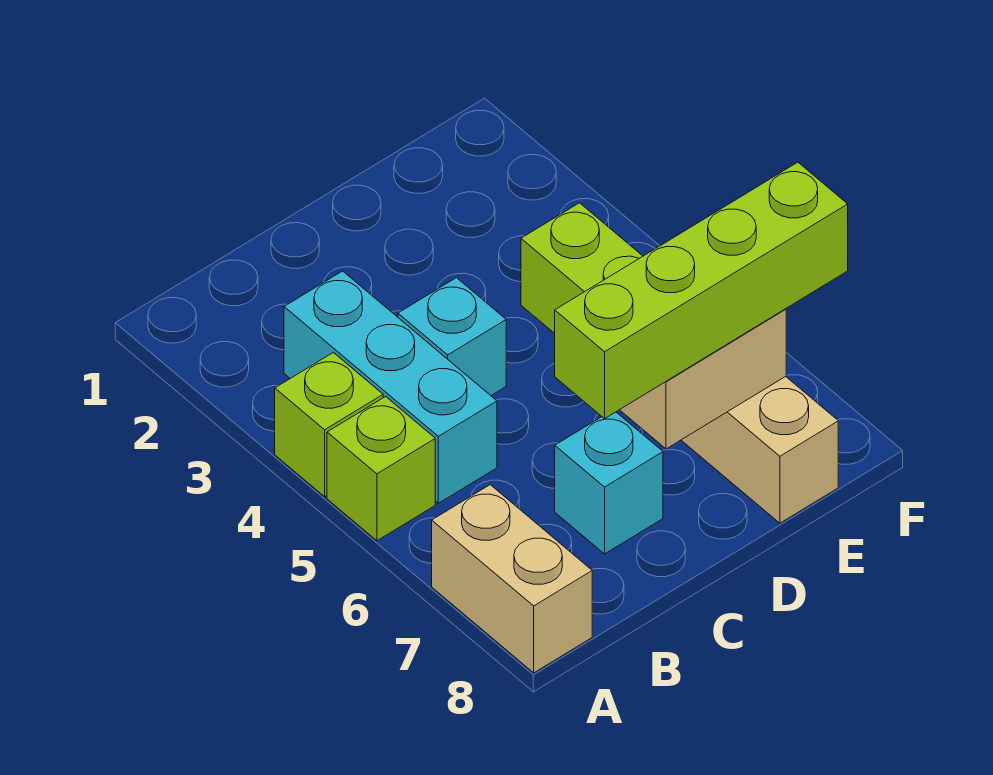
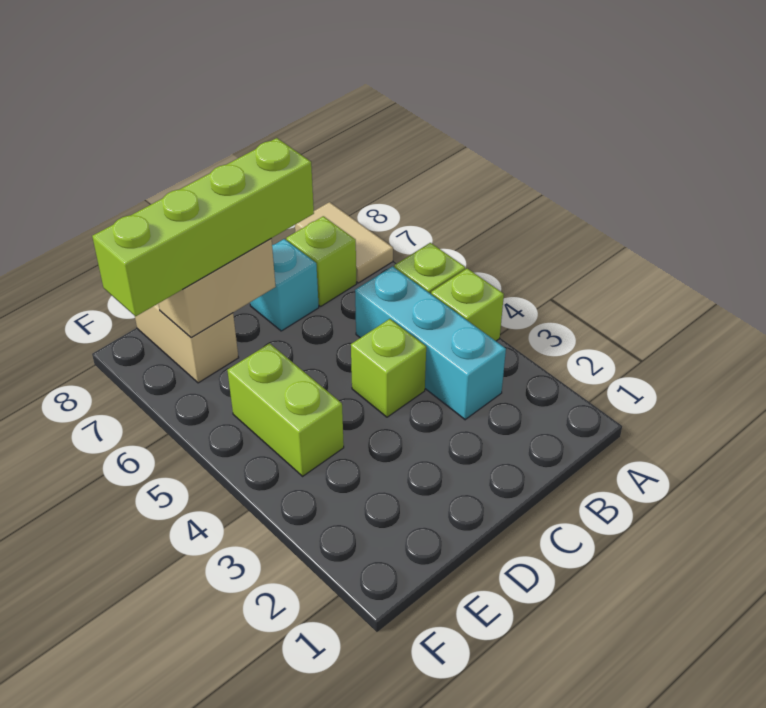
tan brick A7:A8 level 1 -> tan tile A7:A8 level 1
none -> lime brick B7 level 1
cyan brick C4 level 1 -> lime brick C4 level 1

